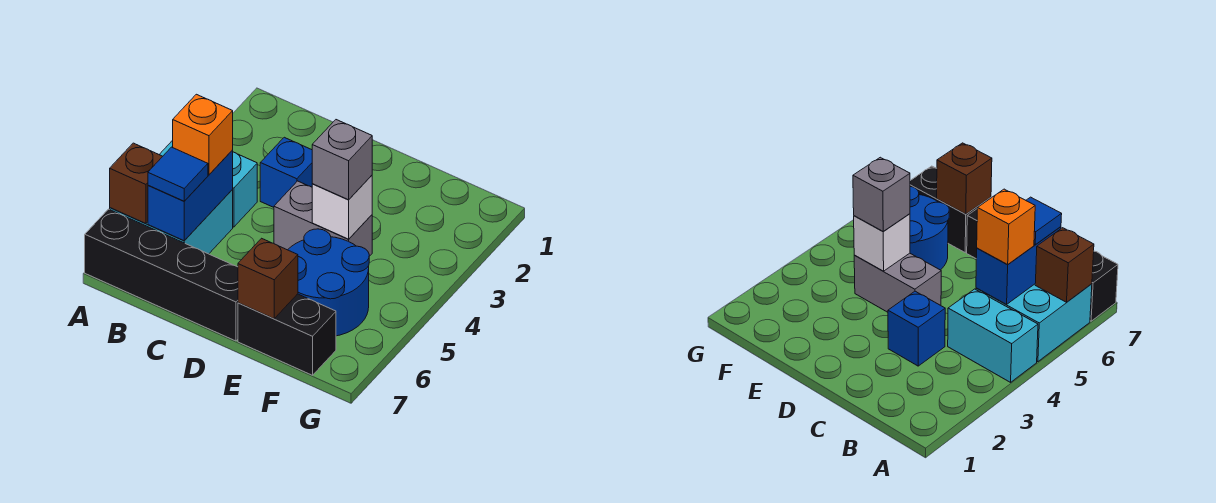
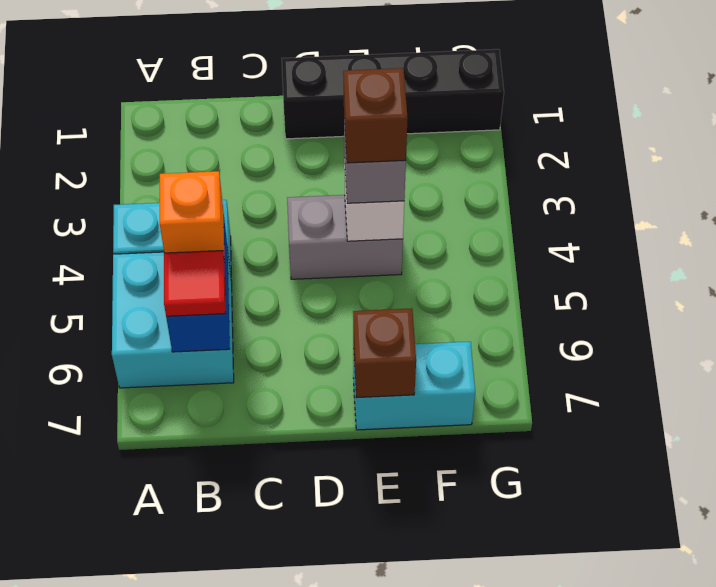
brown brick A6 level 2 -> brown brick E4 level 4
black brick A7:D7 level 1 -> black brick D1:G1 level 1
blue tile B6 level 3 -> red tile B6 level 3
blue brick C3 level 1 -> none
blue round brick E5:F6 level 1 -> none
black brick E7:F7 level 1 -> cyan brick E7:F7 level 1

